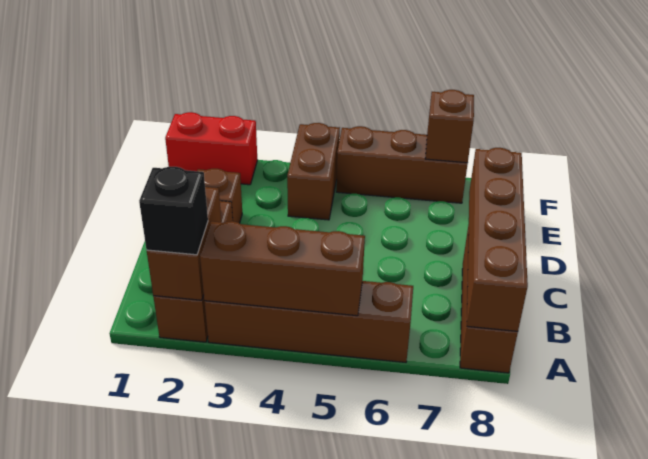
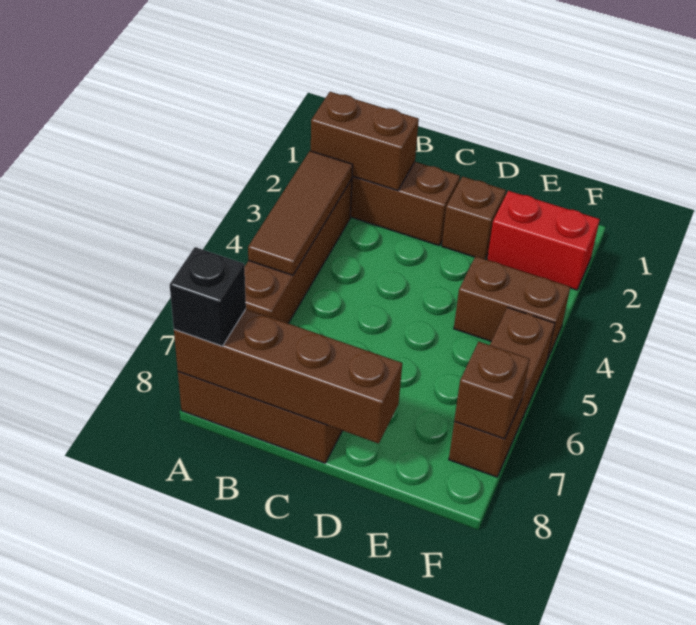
black brick A2 level 3 -> black brick A8 level 3
brown brick A3:A5 level 2 -> brown tile A3:A5 level 2
red brick F1:F2 level 1 -> red brick E2:F2 level 1

